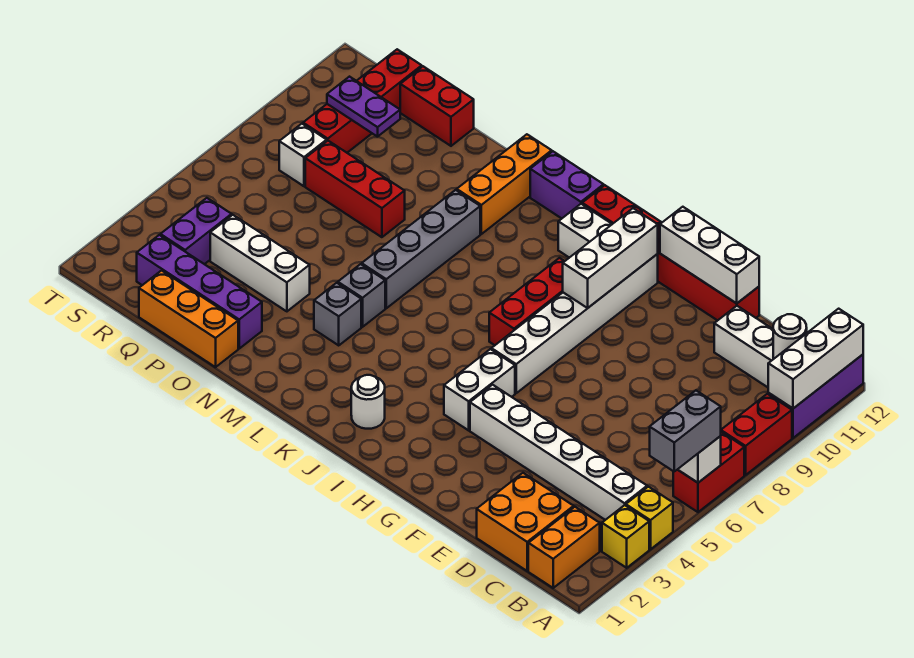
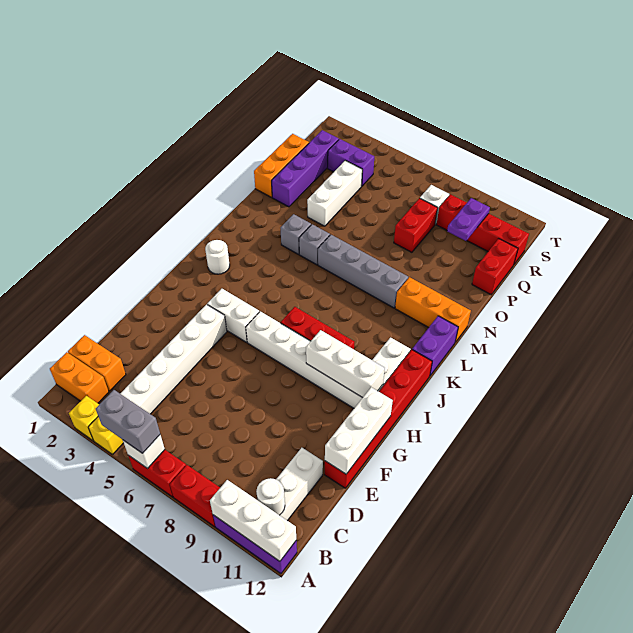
orange brick C1:D2 level 1 -> orange brick C1:C2 level 1
red brick O8:Q8 level 1 -> red brick P8:Q8 level 1

